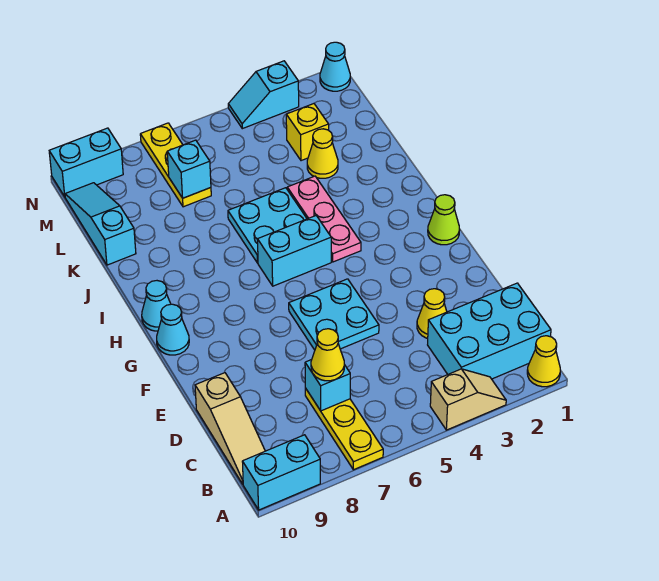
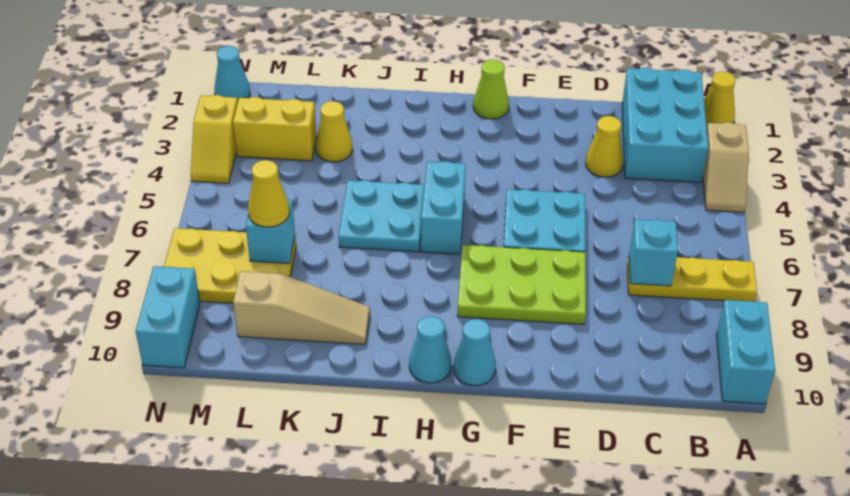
tan slope A3:A4 level 1 top 4 -> tan slope A3:A4 level 1 top 3
tan slope B10:D10 level 1 top D -> tan slope J9:L9 level 1 top L
yellow cone C7 level 3 -> yellow cone L7 level 3
none -> lime plate E7:G8 level 1
pink plate H4:J4 level 1 -> none
cyan slope K10:M10 level 1 top K -> none
yellow brick L3 level 1 -> yellow brick L3:M3 level 1
yellow plate L7:N7 level 1 -> yellow plate L7:N8 level 1
cyan slope N3:N4 level 1 top 3 -> yellow slope N3:N4 level 1 top 3

